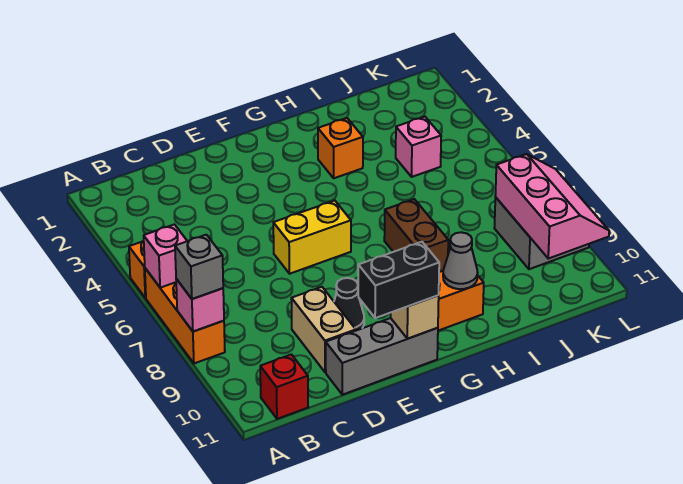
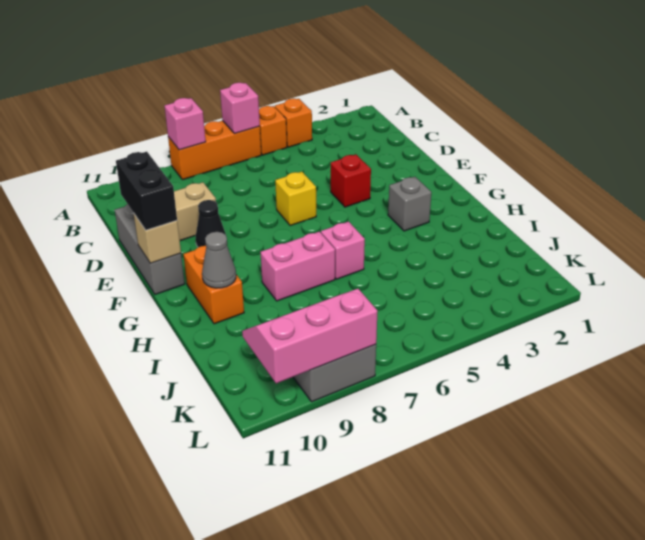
grey brick A8 level 3 -> grey brick G3 level 1
red brick B11 level 1 -> red brick E4 level 1
yellow brick E6:F6 level 1 -> yellow brick E6 level 1
orange brick H3 level 1 -> orange brick A4 level 1
brown brick H7:H8 level 1 -> pink brick H7:H8 level 1
pink brick J4 level 1 -> pink brick H6 level 1
pink slope K8:L10 level 2 top K -> pink slope K8:L10 level 2 top L

